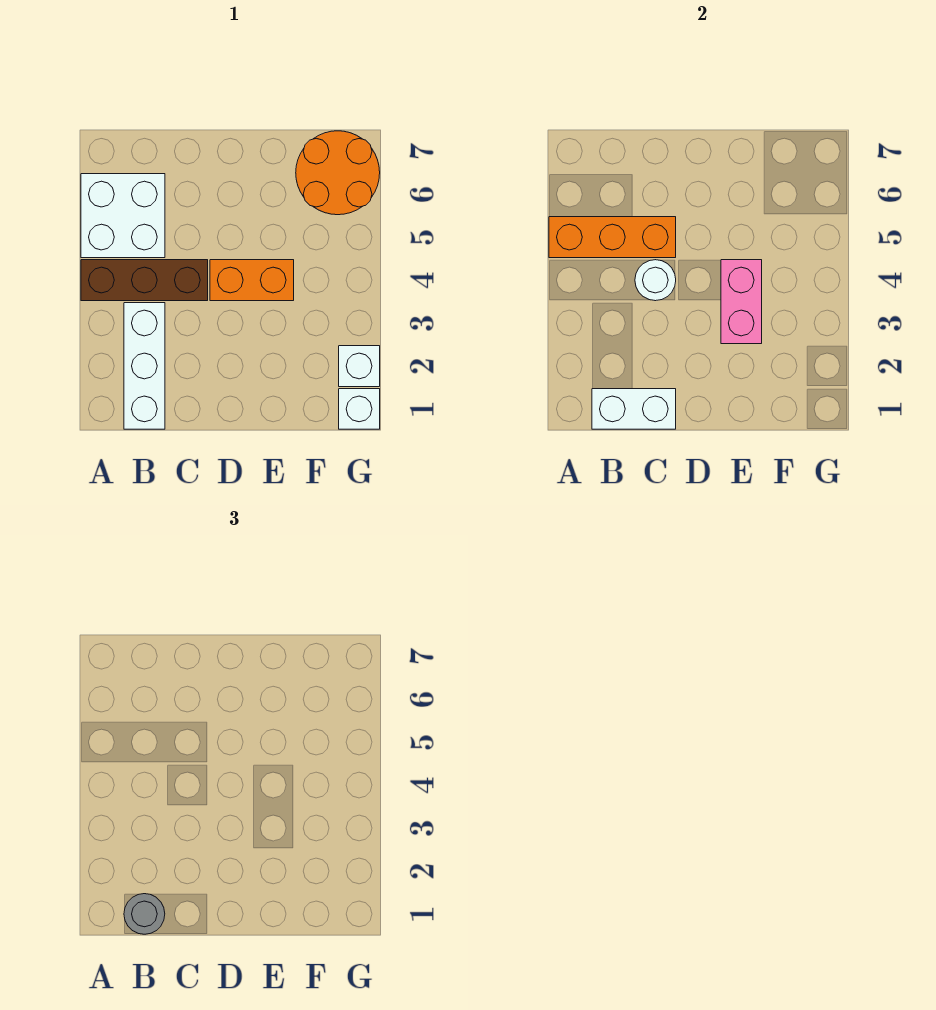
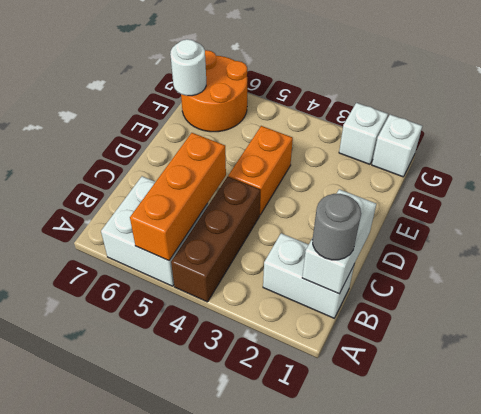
white brick B1:B3 level 1 -> white brick B1:B2 level 1
white round brick C4 level 2 -> white round brick F7 level 2
pink brick E3:E4 level 2 -> none

